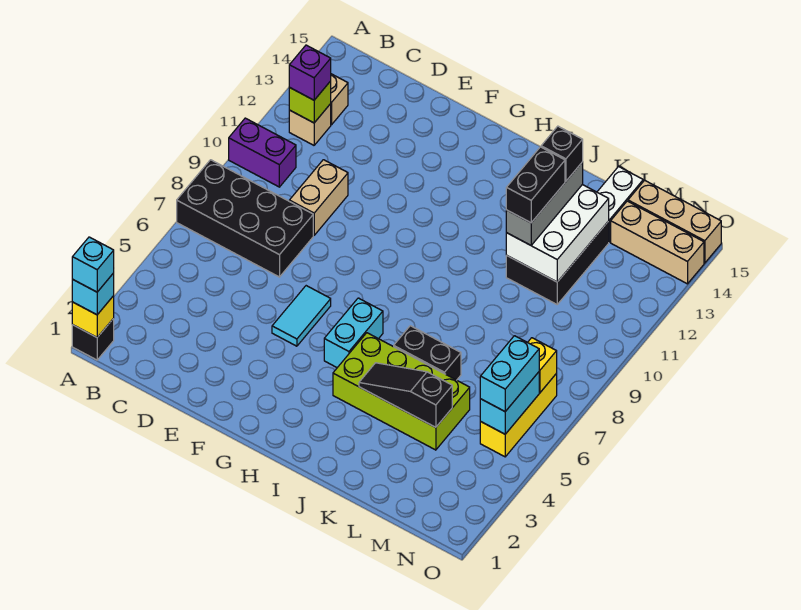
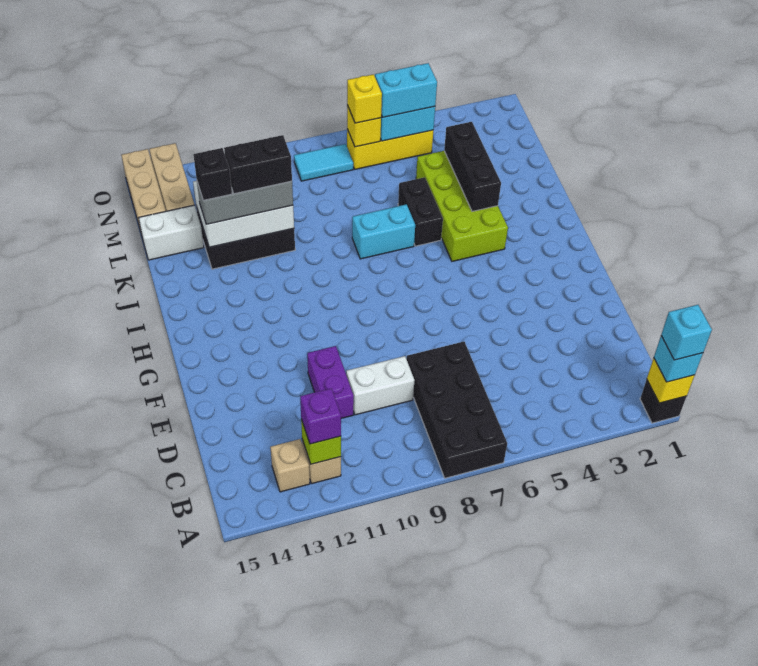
purple brick A10:B10 level 1 -> purple brick D11:E11 level 1
tan brick D9:D10 level 1 -> white brick D9:D10 level 1
cyan tile F5:F6 level 1 -> cyan tile N8:N9 level 1
cyan brick H5:H6 level 1 -> cyan brick J7:J8 level 1
black slope J4:L4 level 2 top L -> black brick J4:L4 level 2
none -> yellow brick N7 level 3

